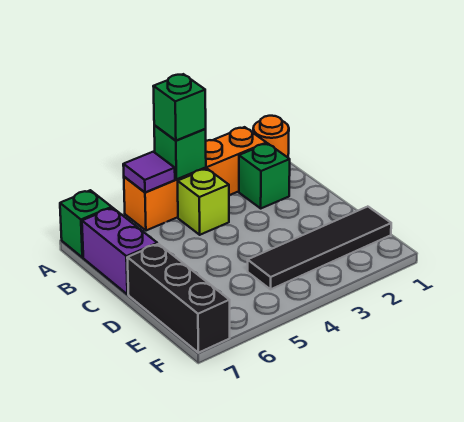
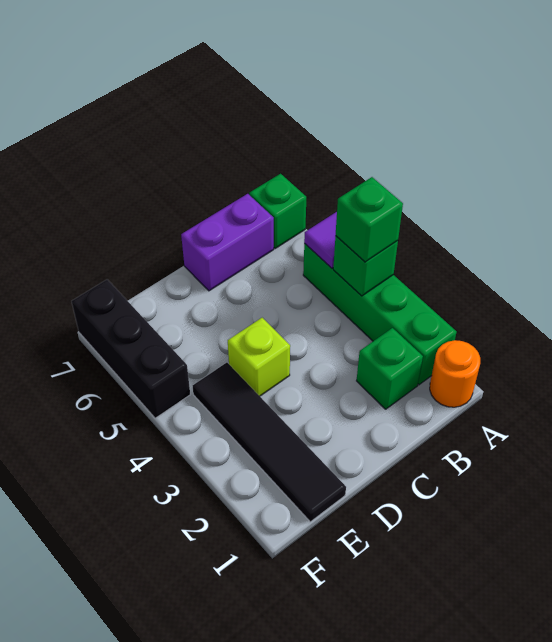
orange brick A2:A5 level 1 -> green brick A2:A5 level 1
lime brick B4 level 1 -> lime brick D4 level 1
black brick D7:F7 level 1 -> black brick F5:F7 level 1

